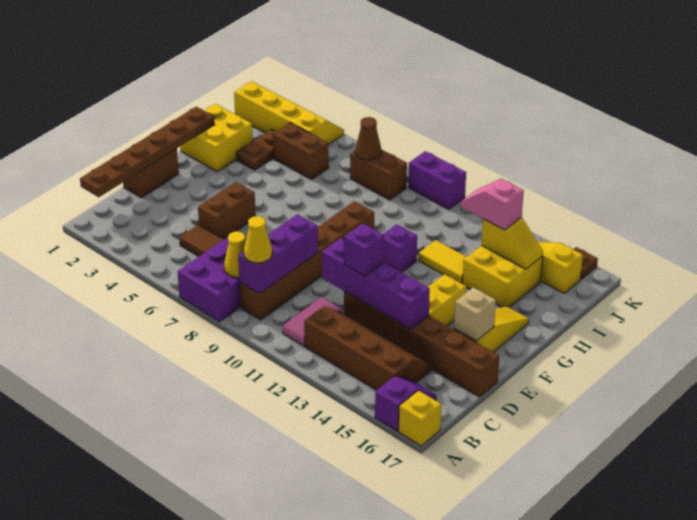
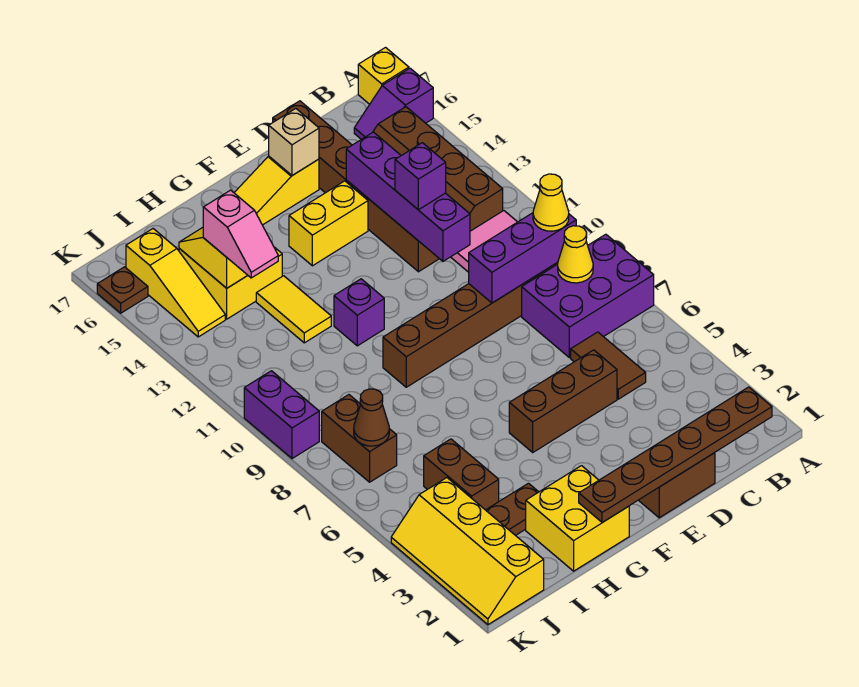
brown brick D5:E5 level 1 -> brown brick D5:F5 level 1

